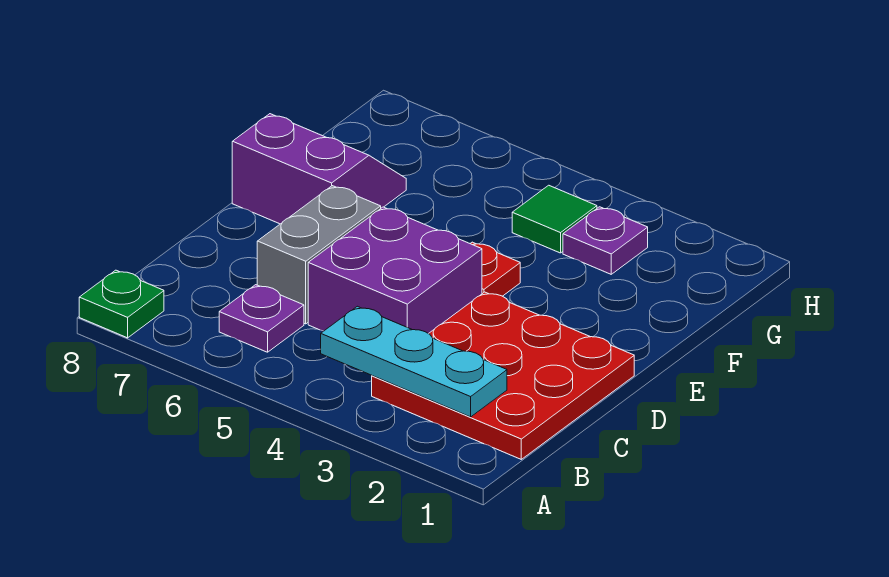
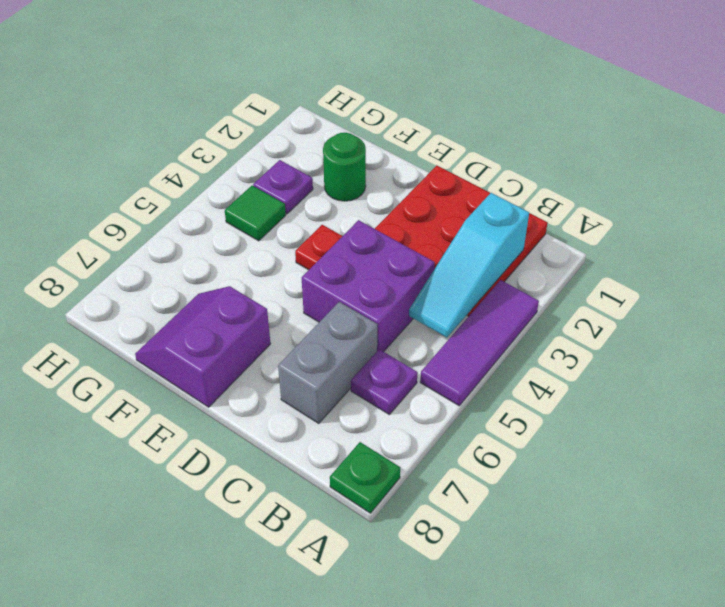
none -> purple tile A3:A5 level 1
cyan plate B2:B4 level 2 -> cyan slope B2:B4 level 2 top 2
grey brick C6:D6 level 1 -> grey brick C6:C7 level 1
none -> green round brick F2 level 1

